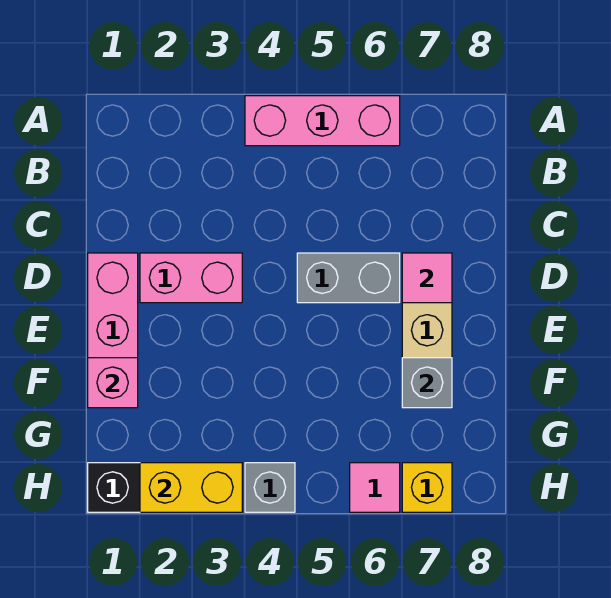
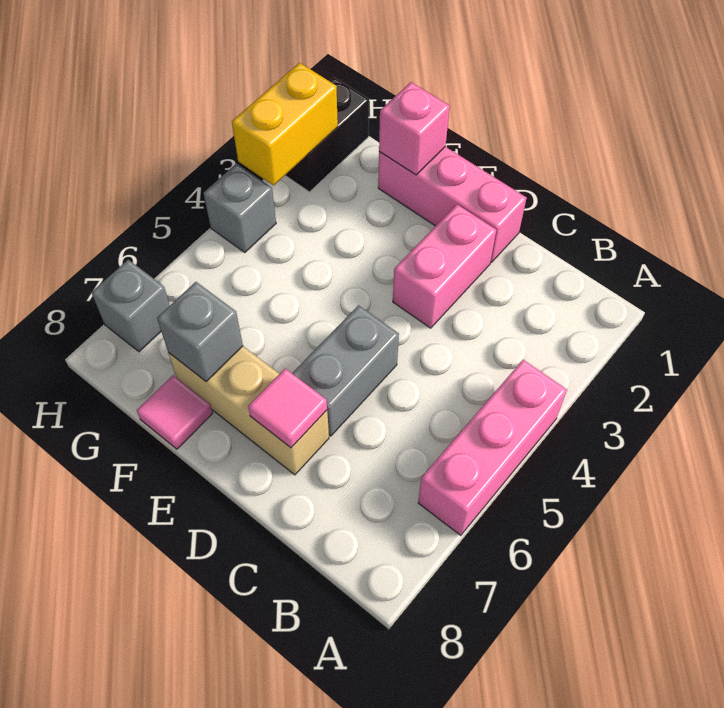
pink tile H6 level 1 -> pink tile F8 level 1
yellow brick H7 level 1 -> grey brick H7 level 1

